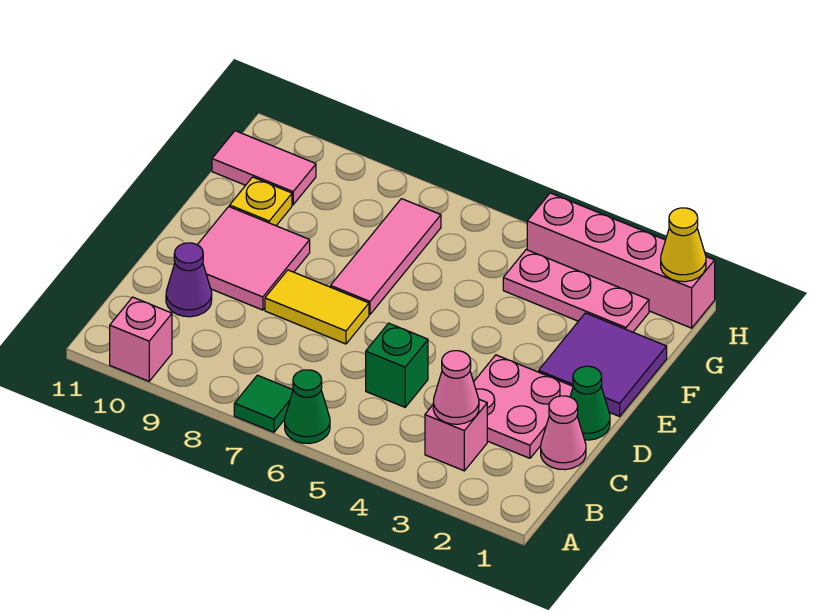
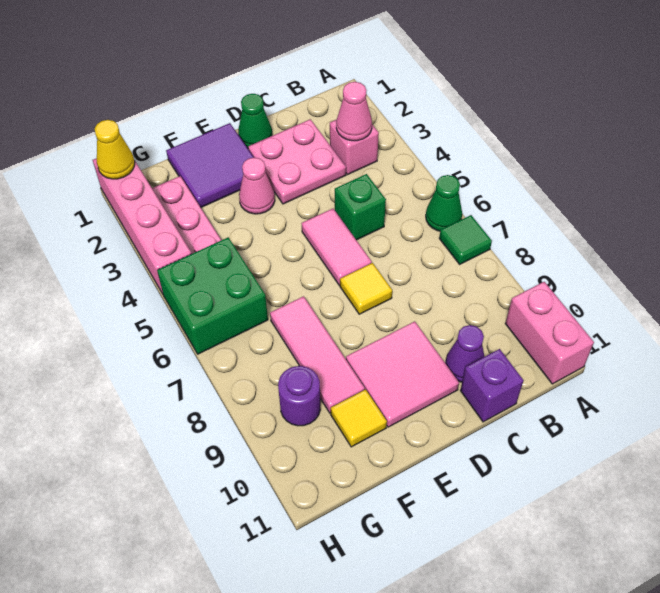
pink brick A10 level 1 -> pink brick A10:A11 level 1
pink cone C1 level 1 -> pink cone E3 level 1
none -> purple brick C11 level 1
yellow tile D7:D8 level 1 -> yellow tile D7 level 1
pink tile E7:G7 level 1 -> pink tile F7:F9 level 1
yellow plate F10 level 1 -> yellow tile F10 level 1
none -> green brick G5:H6 level 1
none -> purple round brick G9 level 1
pink tile G10:G11 level 1 -> pink tile D5:D6 level 1

